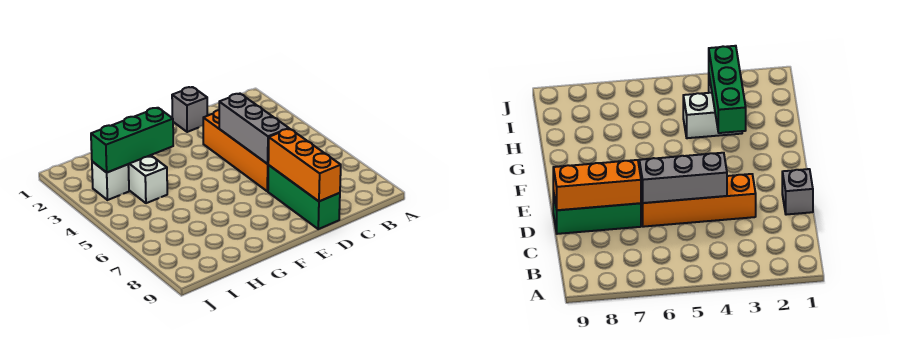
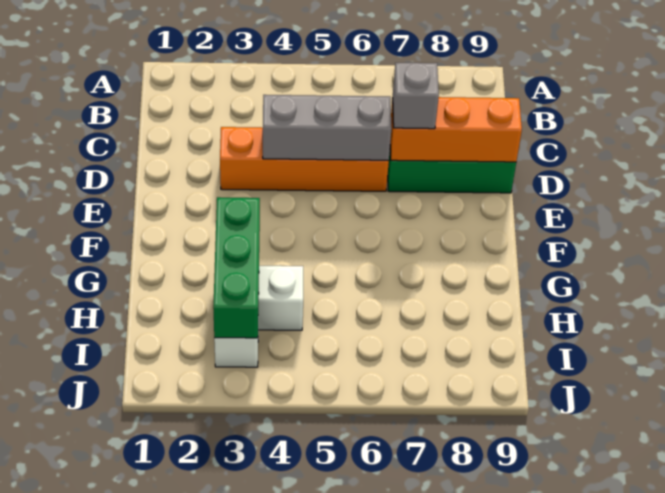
grey brick D1 level 1 -> grey brick D7 level 3

